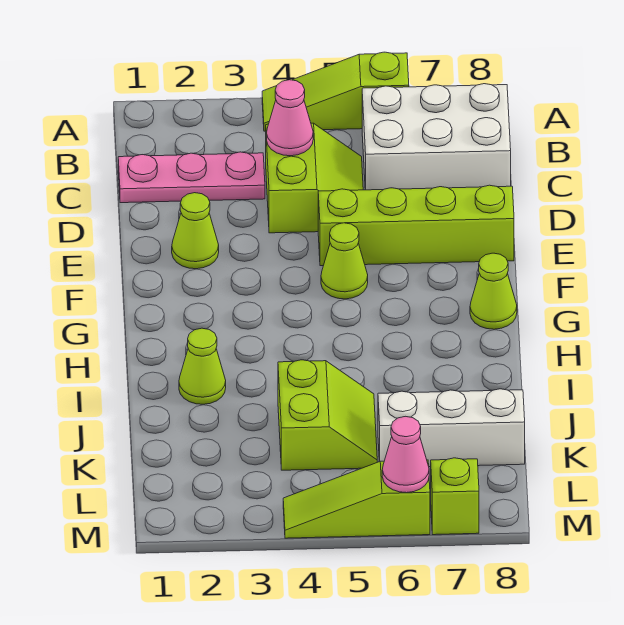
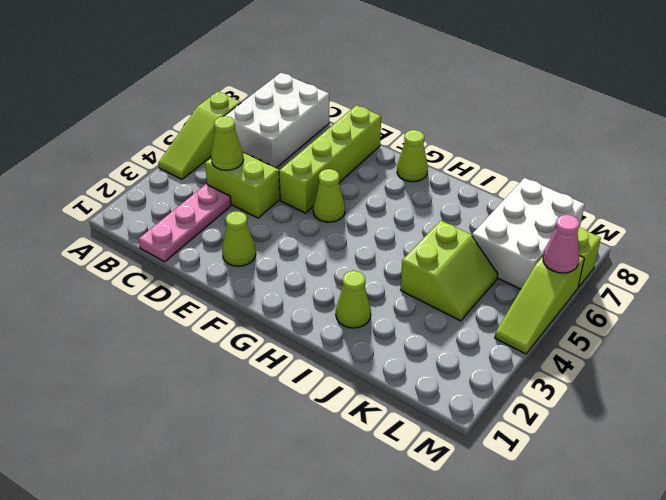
pink cone C4 level 2 -> lime cone C4 level 2
lime slope J4:K5 level 1 top 4 -> lime slope J4:K5 level 1 top J
white brick K6:K8 level 1 -> white brick K6:L8 level 1

